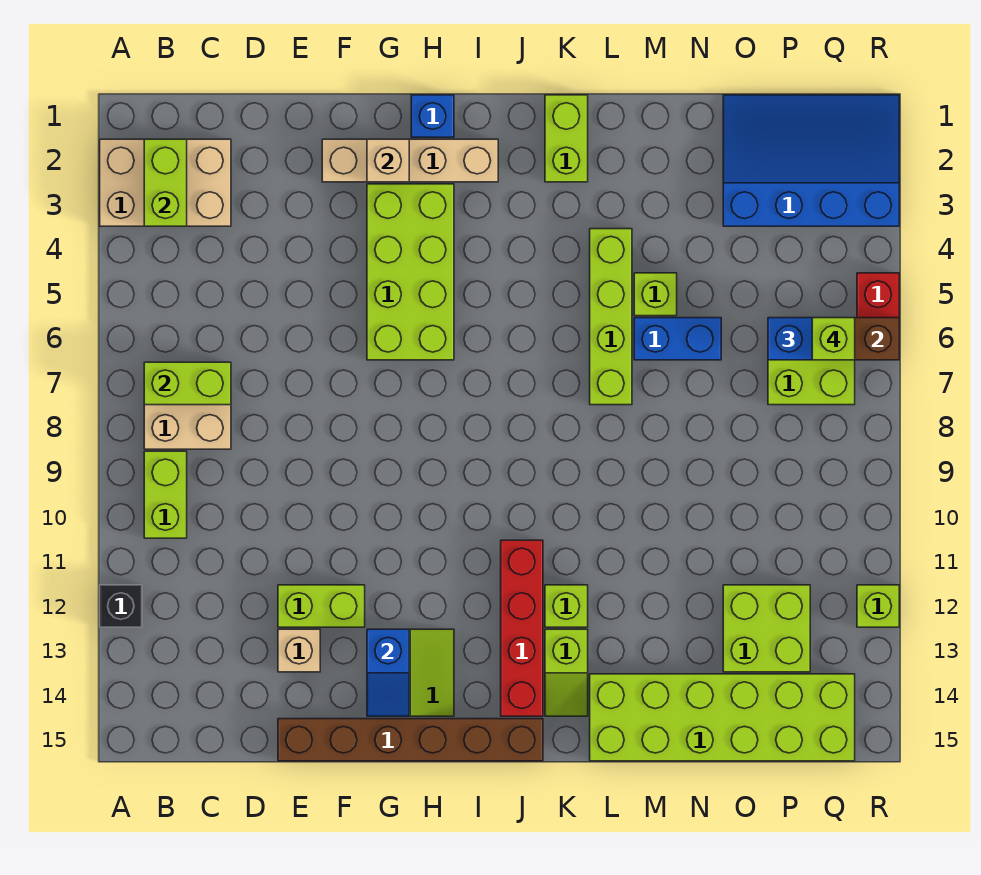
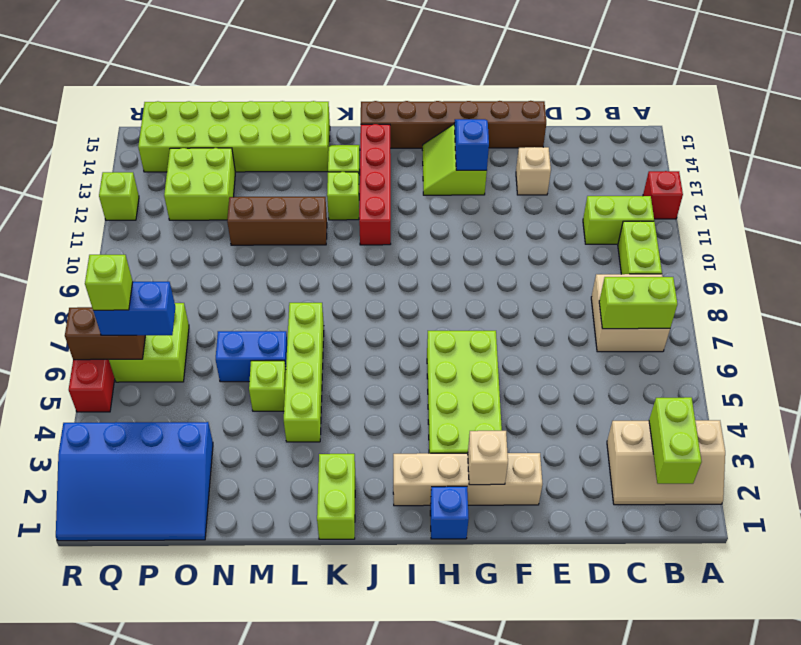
tan brick A2:C3 level 1 -> tan slope A2:C3 level 1 top 3
black brick A12 level 1 -> red brick A12 level 1
lime brick E12:F12 level 1 -> lime brick B11:C11 level 1
none -> brown brick L11:N11 level 1

